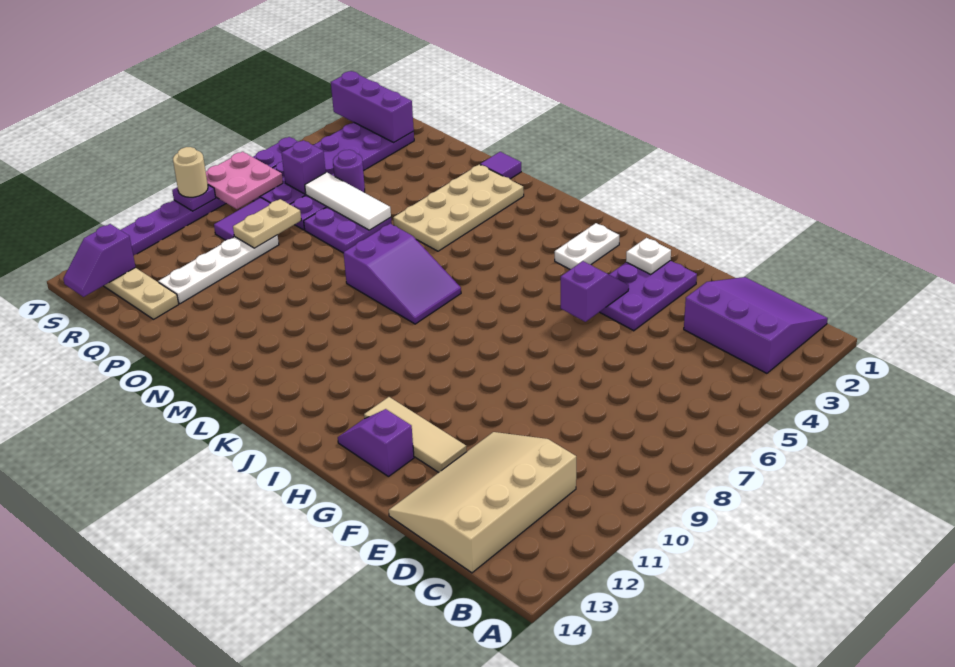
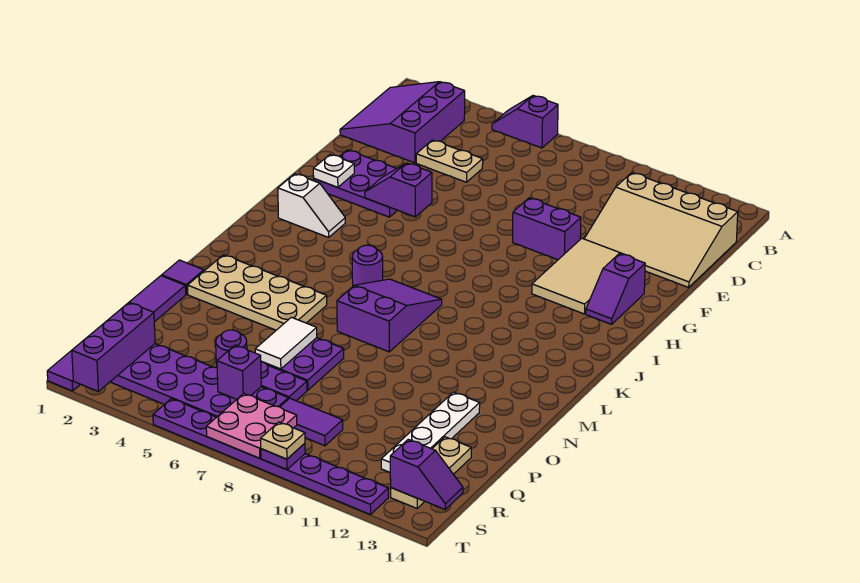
none -> purple slope A5:A6 level 1 top 6
none -> purple brick F9:F10 level 1
tan tile F12:H12 level 1 -> tan tile F11:H12 level 1
white plate I2:I3 level 1 -> white slope I2:I3 level 1 top 2
none -> purple round brick K6 level 1
none -> purple tile O1:T1 level 1
white tile O6:Q6 level 2 -> white tile O6:P6 level 2
tan plate Q8:Q9 level 2 -> tan plate D4:D5 level 1
white plate Q9:Q12 level 1 -> white plate O12:R12 level 1
tan round brick T9 level 3 -> tan plate T9 level 3

